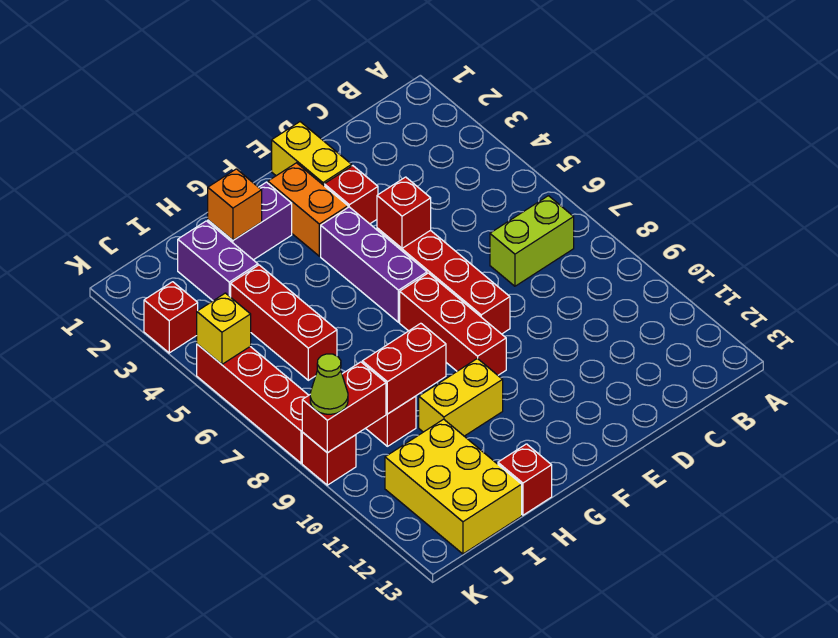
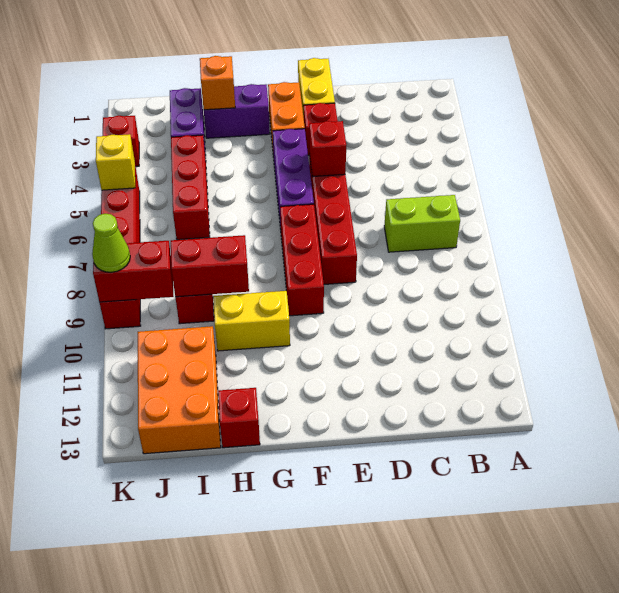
yellow brick I11:J13 level 1 -> orange brick I11:J13 level 1

